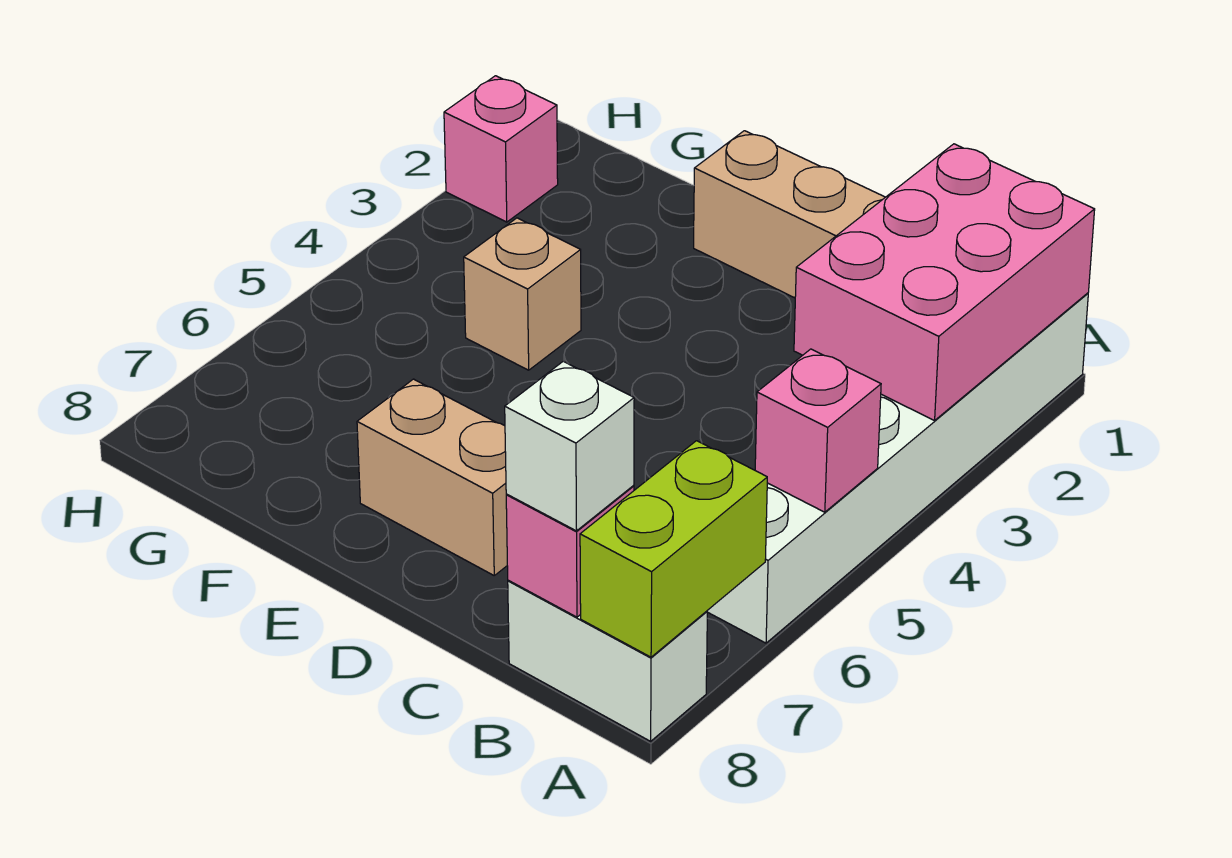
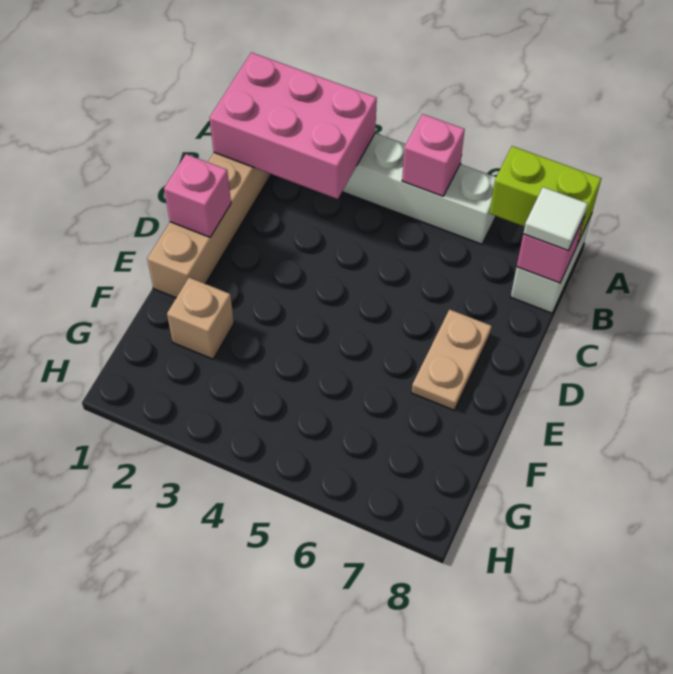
white brick B8 level 3 -> white tile B8 level 3
tan brick D7:E7 level 1 -> tan plate D7:E7 level 1
tan brick F4 level 1 -> tan brick F2 level 1
pink brick H2 level 1 -> pink brick D1 level 2

